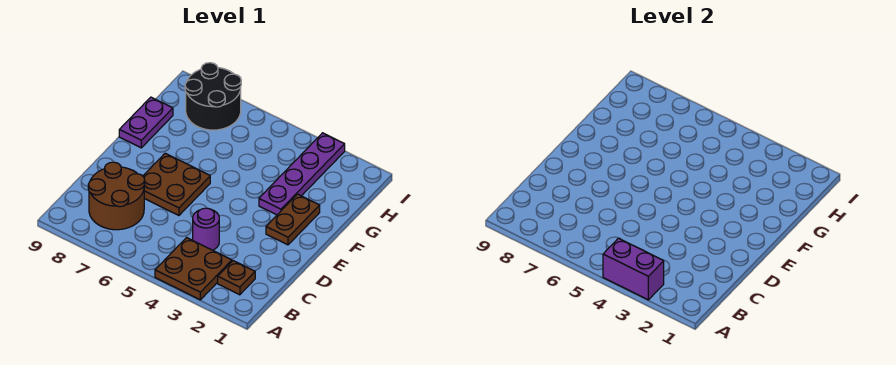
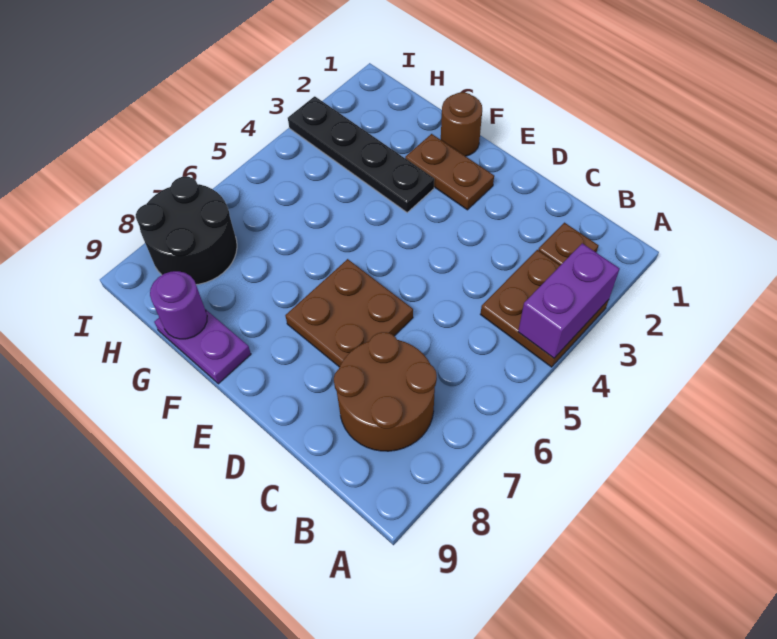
purple round brick C4 level 1 -> purple round brick G9 level 2
none -> brown round brick F1 level 1
purple plate F3:I3 level 1 -> black plate F3:I3 level 1

